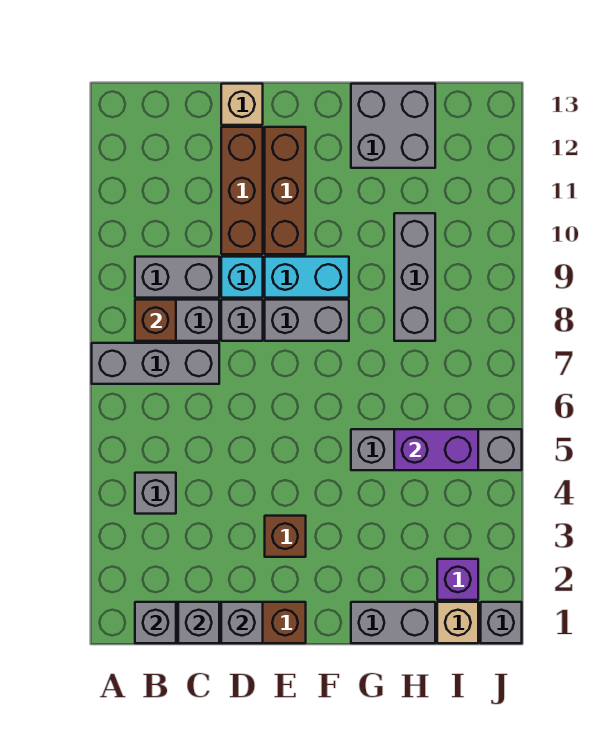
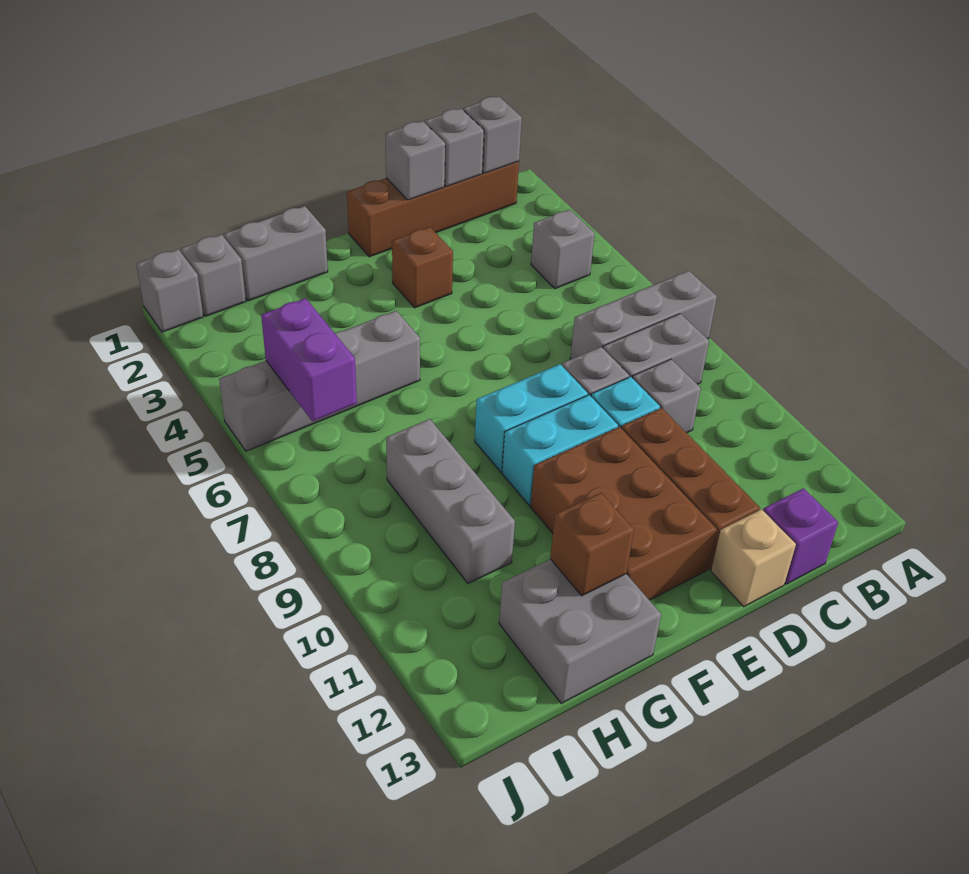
brown brick B8 level 2 -> brown brick G12 level 2
grey brick B9:C9 level 1 -> grey brick C9 level 1
grey brick E8:F8 level 1 -> cyan brick E8:F8 level 1
brown brick E10:E12 level 1 -> brown brick E10:F12 level 1
purple brick H5:I5 level 2 -> purple brick I5:I6 level 2
tan brick I1 level 1 -> grey brick I1 level 1
purple brick I2 level 1 -> purple brick C13 level 1

